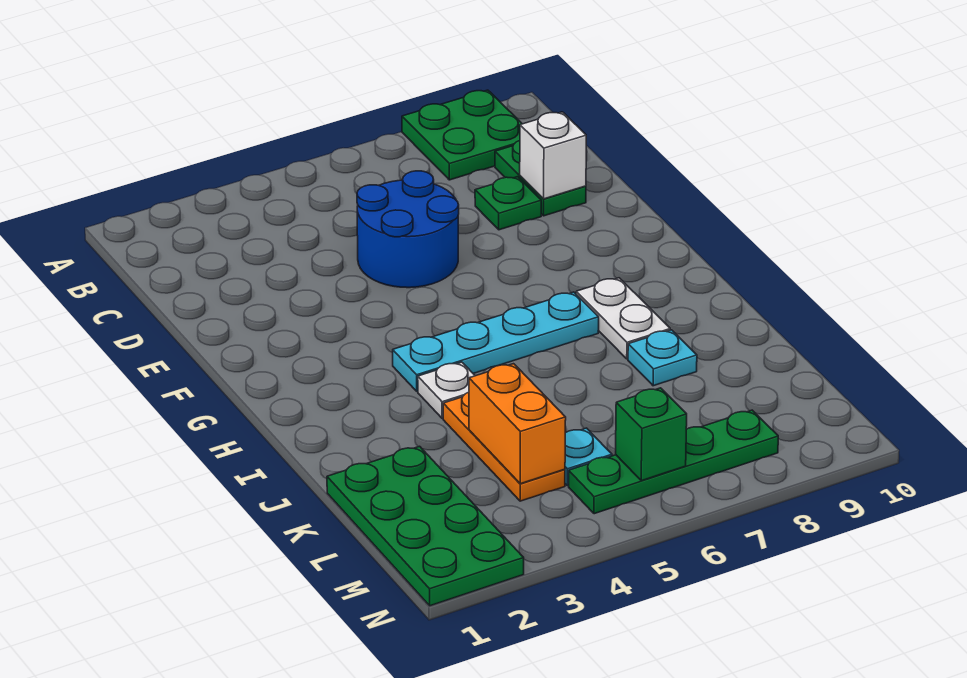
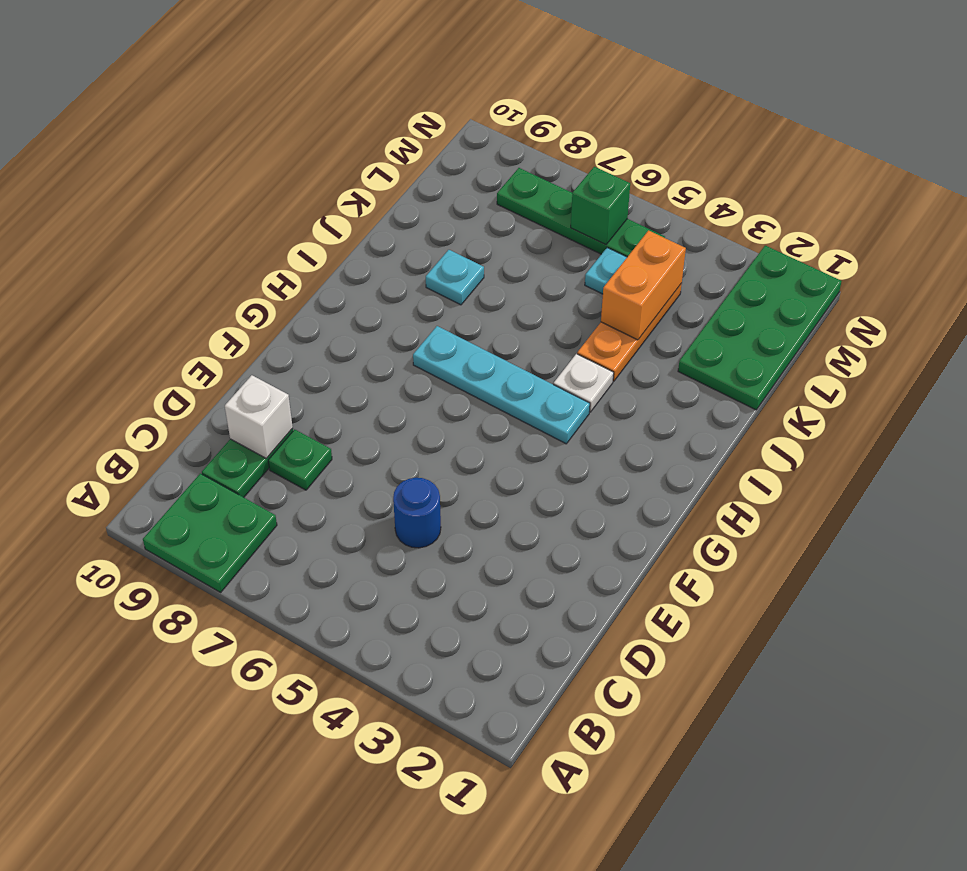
blue round brick D5:E6 level 1 -> blue round brick D5 level 1
white plate H8:I8 level 1 -> none

